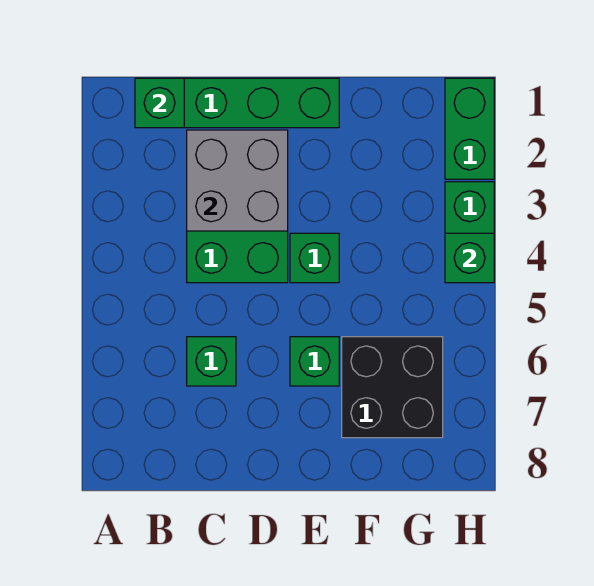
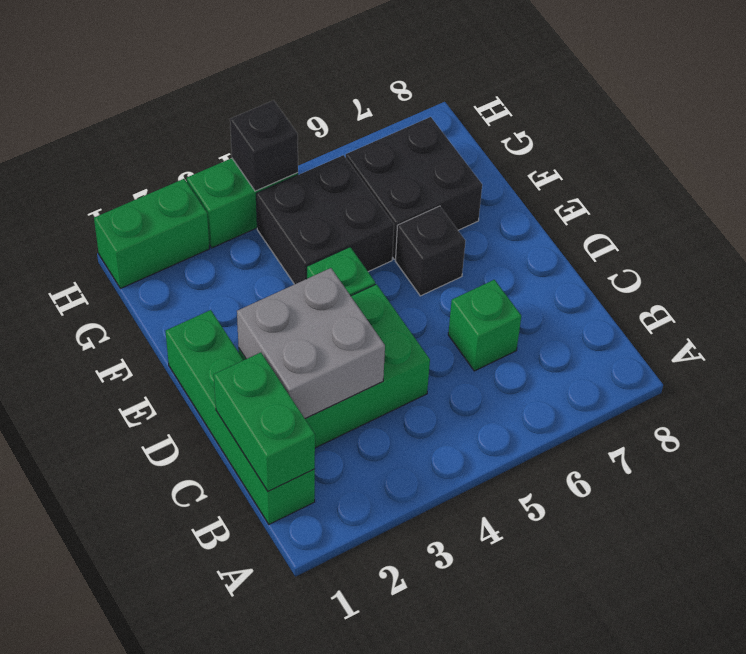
green brick B1 level 2 -> green brick B1:C1 level 2
green brick E6 level 1 -> black brick E6 level 1
none -> black brick F4:G5 level 1
green brick H4 level 2 -> black brick H4 level 2

